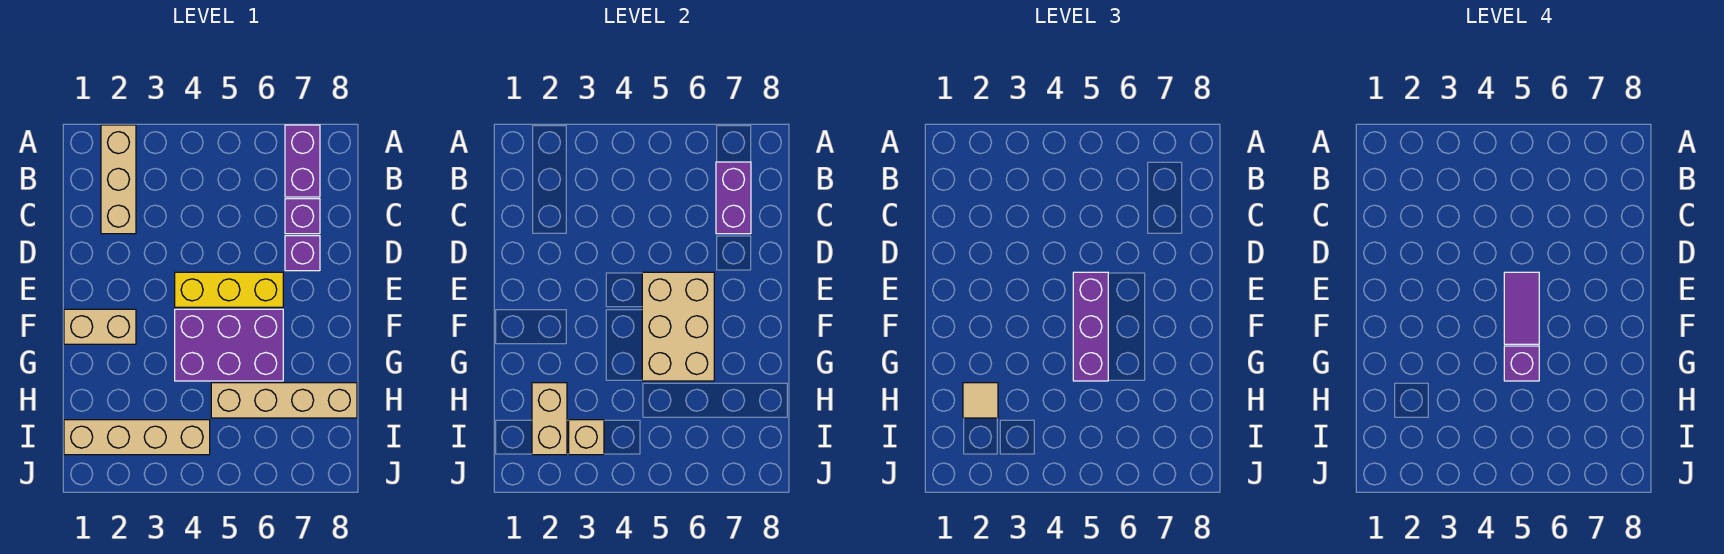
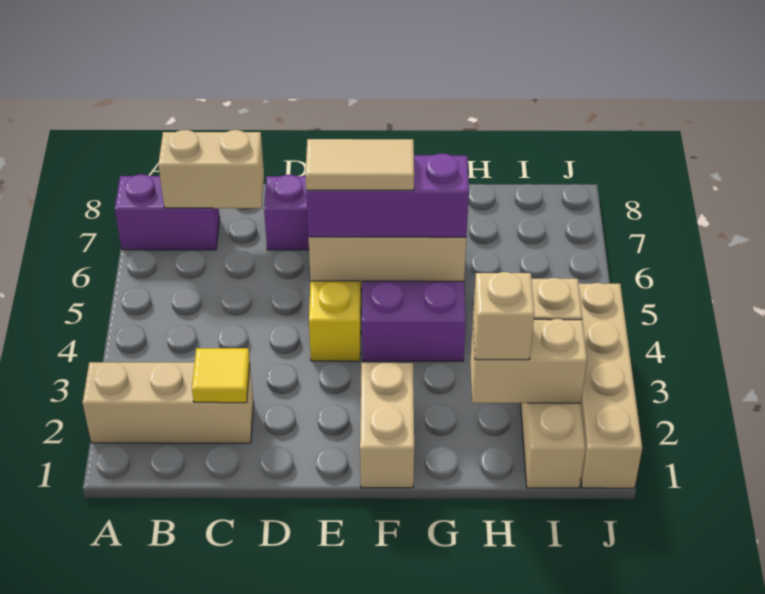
purple brick B7:C7 level 2 -> tan brick B7:C7 level 2
none -> yellow tile C2 level 2
purple brick C7 level 1 -> none
purple tile E5:F5 level 4 -> tan tile E5:F5 level 4
purple brick G5 level 4 -> none
tan tile H2 level 3 -> tan brick H2 level 3
tan brick H5:H8 level 1 -> tan brick J1:J4 level 1

